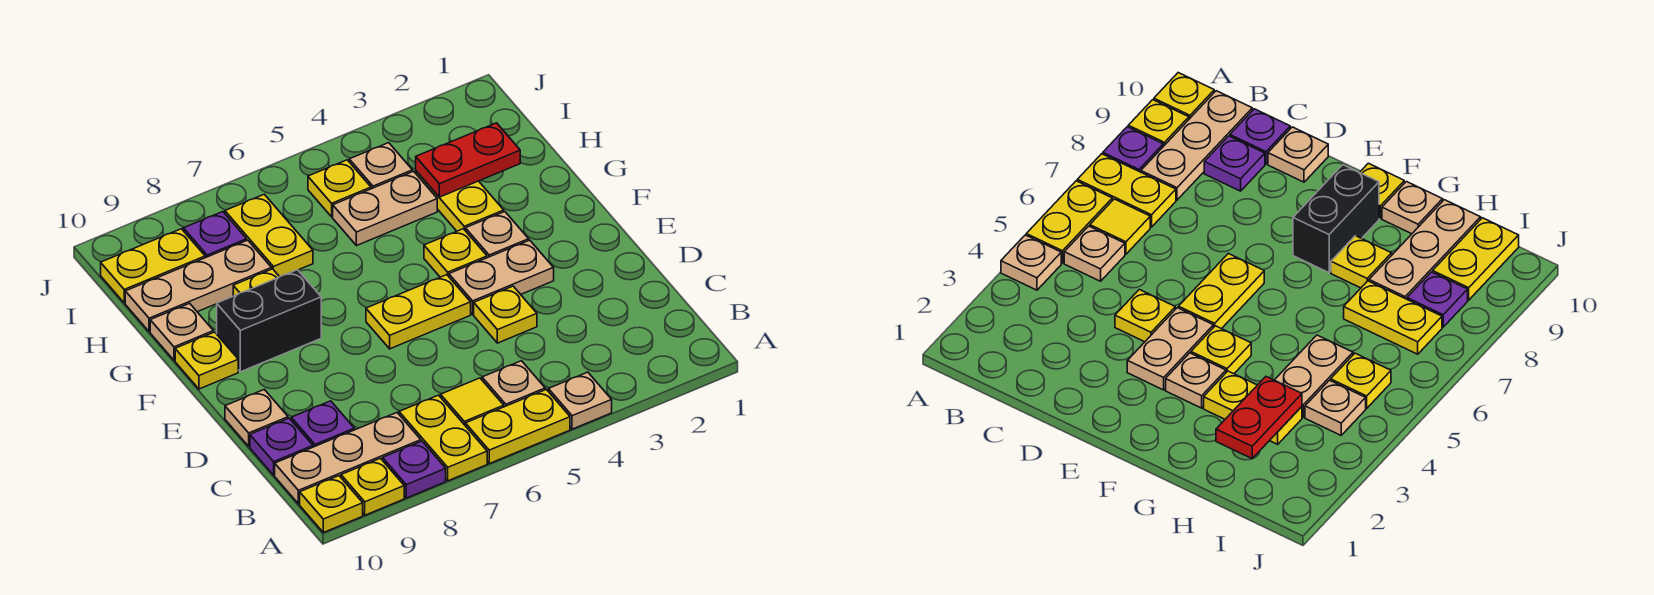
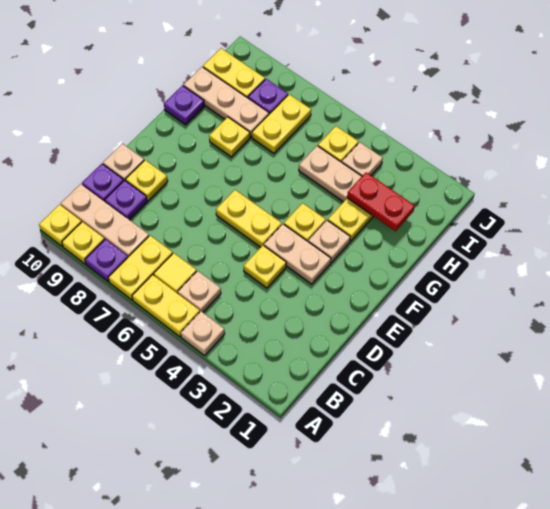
black brick F8:F9 level 1 -> none
yellow plate F10 level 1 -> yellow plate D9 level 1
tan plate G10 level 1 -> purple plate G10 level 1

